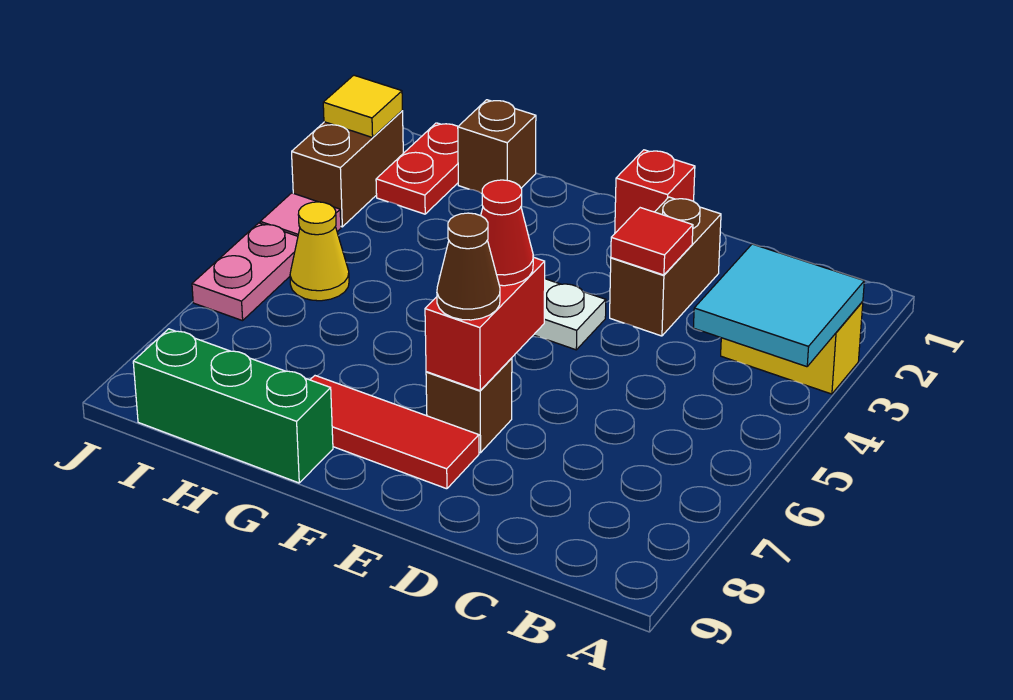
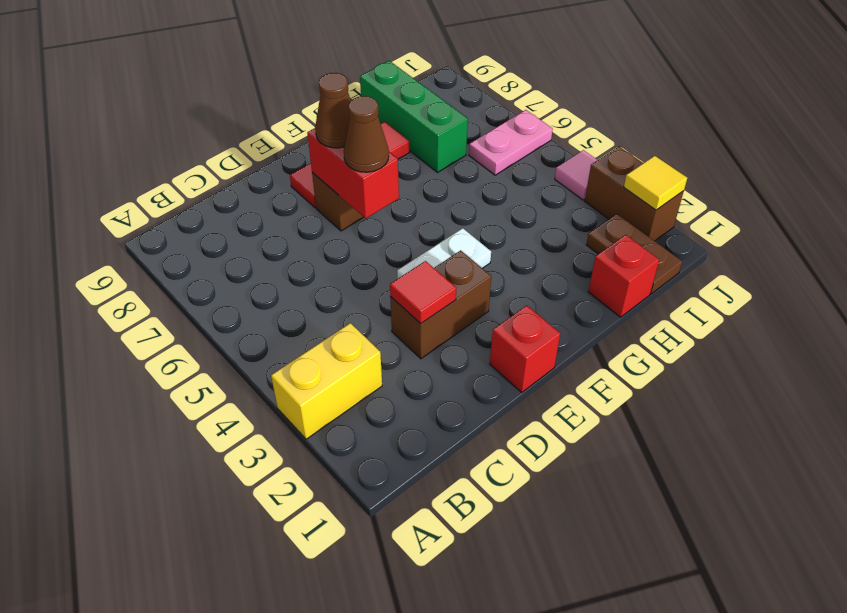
cyan tile A3:B4 level 2 -> none
brown brick D2:D3 level 1 -> brown brick D3:E3 level 1
red cone E6 level 3 -> brown cone E6 level 3
green brick G9:I9 level 1 -> green brick H7:H9 level 1
brown brick H1 level 1 -> red brick H1 level 1
red plate I1:I2 level 1 -> brown plate I1:I2 level 1
yellow cone I5 level 1 -> none
pink plate J5:J6 level 1 -> pink plate I6:J6 level 1

